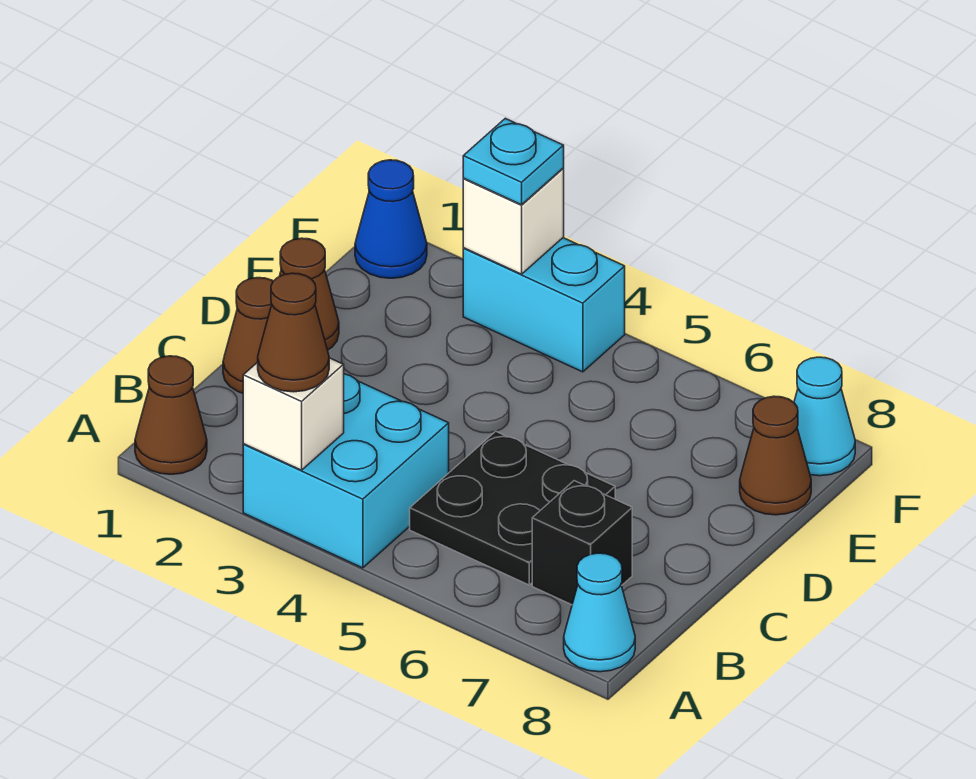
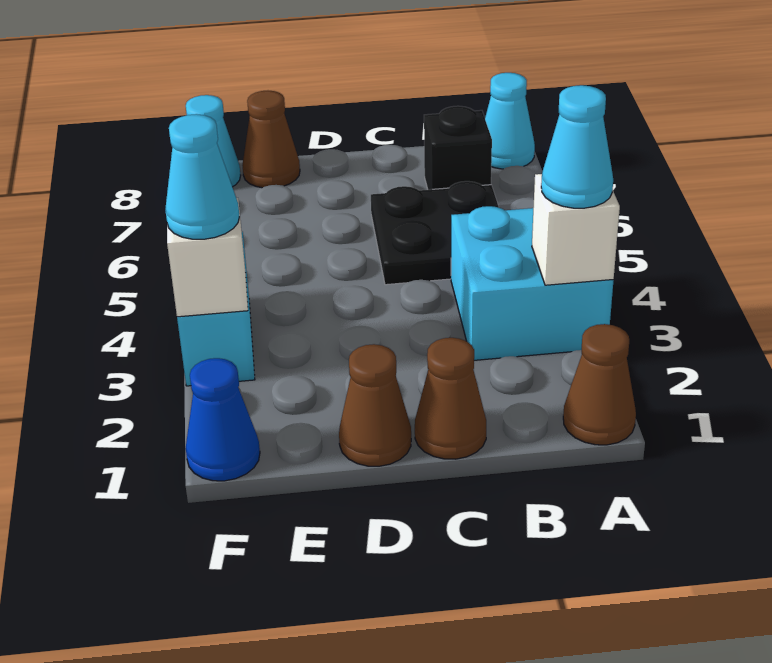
brown cone A3 level 3 -> cyan cone A3 level 3
cyan plate F3 level 3 -> cyan cone F3 level 3

